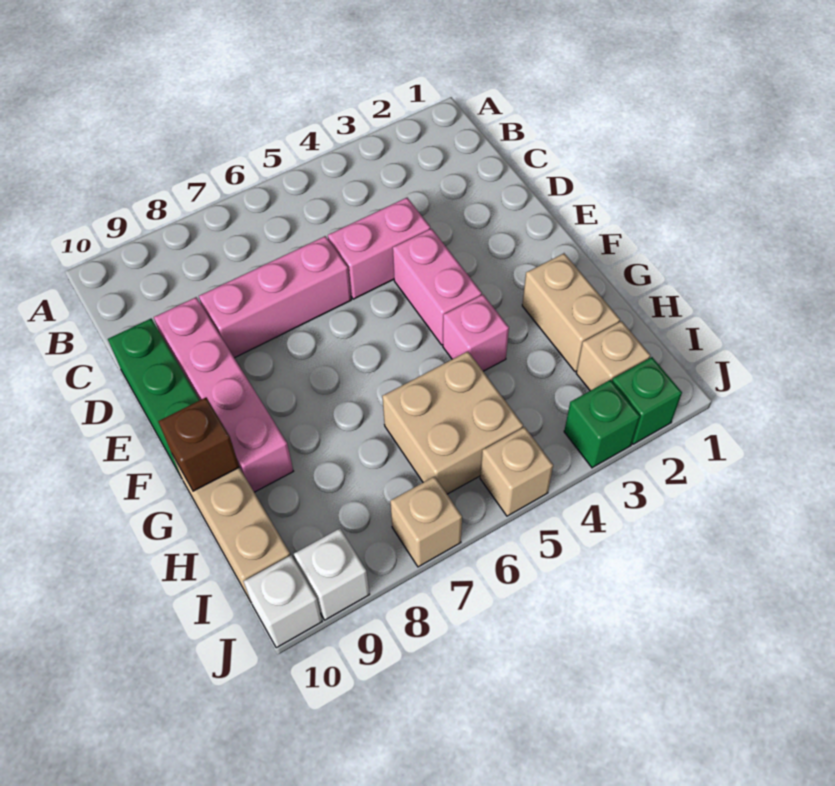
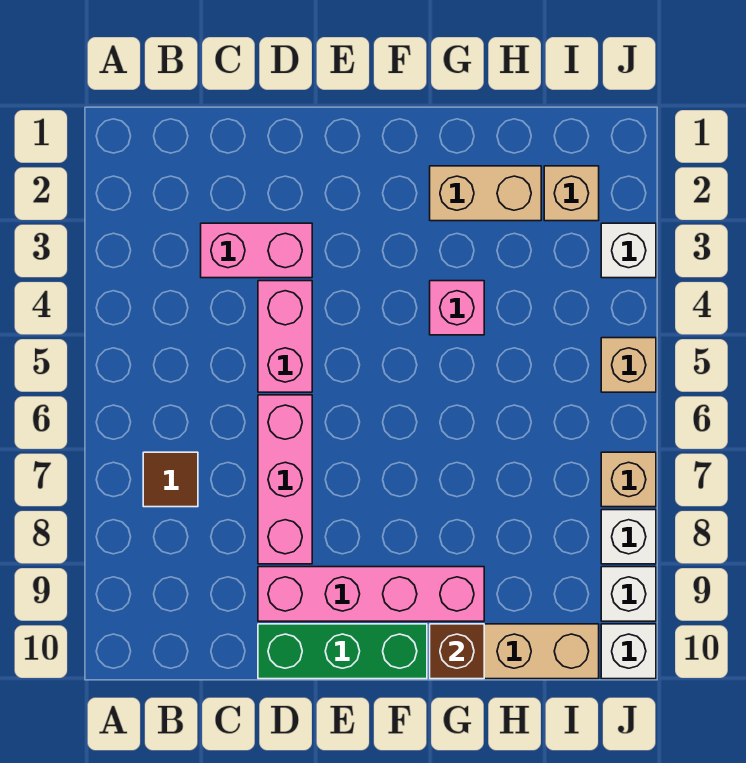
none -> brown tile B7 level 1
pink brick E4:F4 level 1 -> pink brick C3:D3 level 1
tan brick H5:I6 level 1 -> none
green brick J2 level 1 -> none
green brick J3 level 1 -> white brick J3 level 1
none -> white brick J8 level 1

